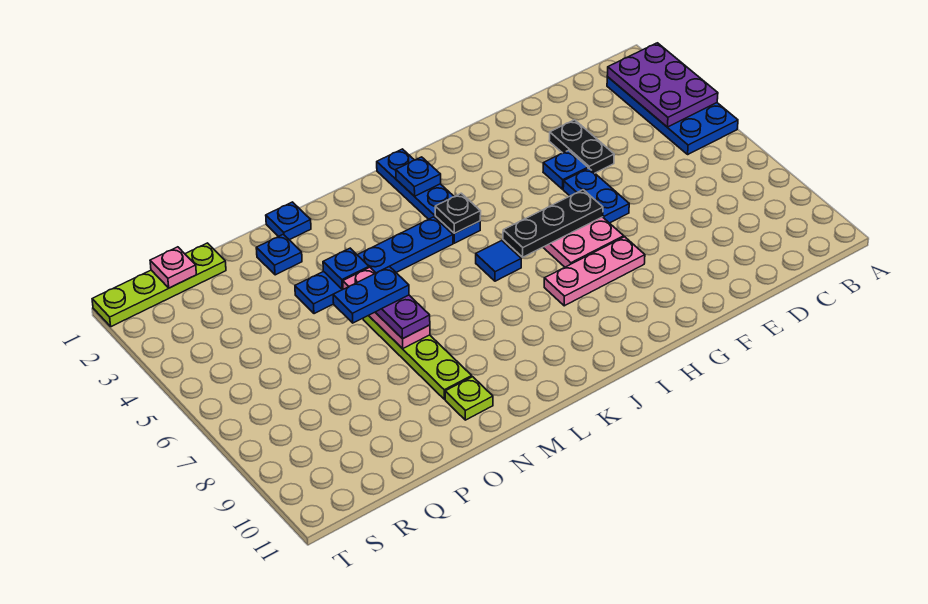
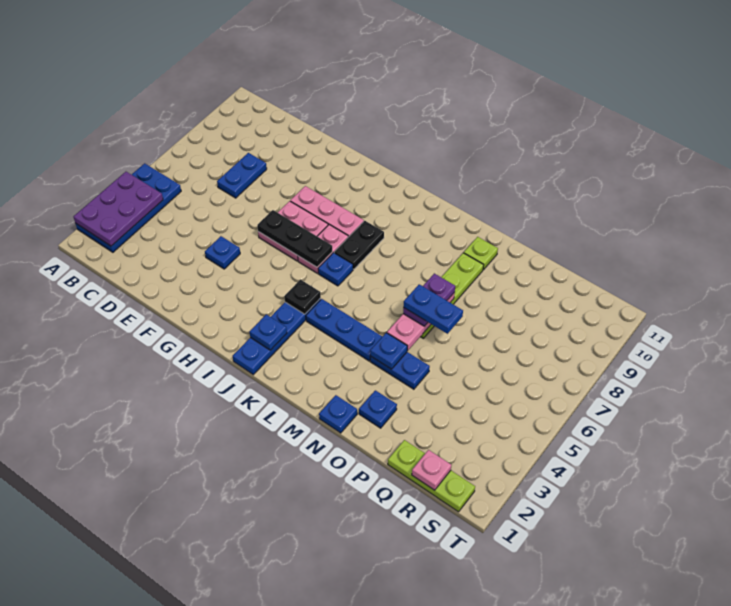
black plate E3:E4 level 1 -> black plate J7:J8 level 1
blue plate F5:F6 level 1 -> blue plate D7:D8 level 1
none -> pink plate I6:I7 level 1
blue tile J6 level 1 -> blue plate J6 level 1
lime plate Q1:T1 level 1 -> lime plate Q1:S1 level 1

